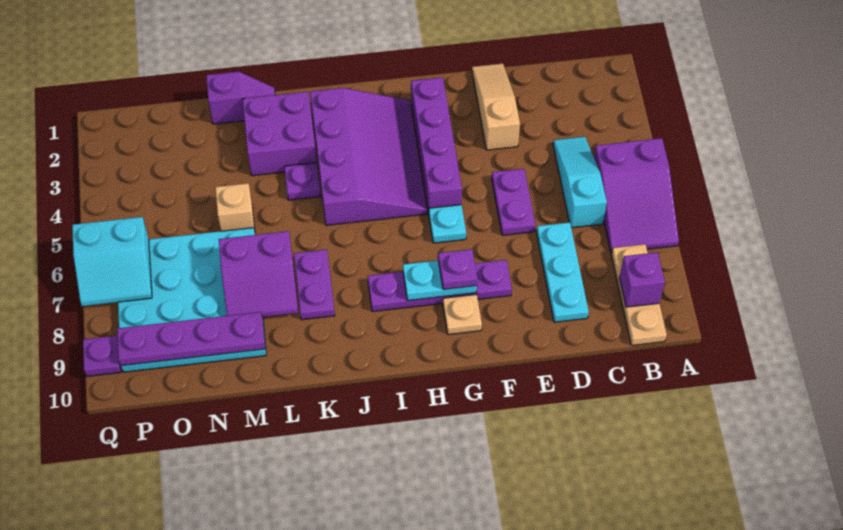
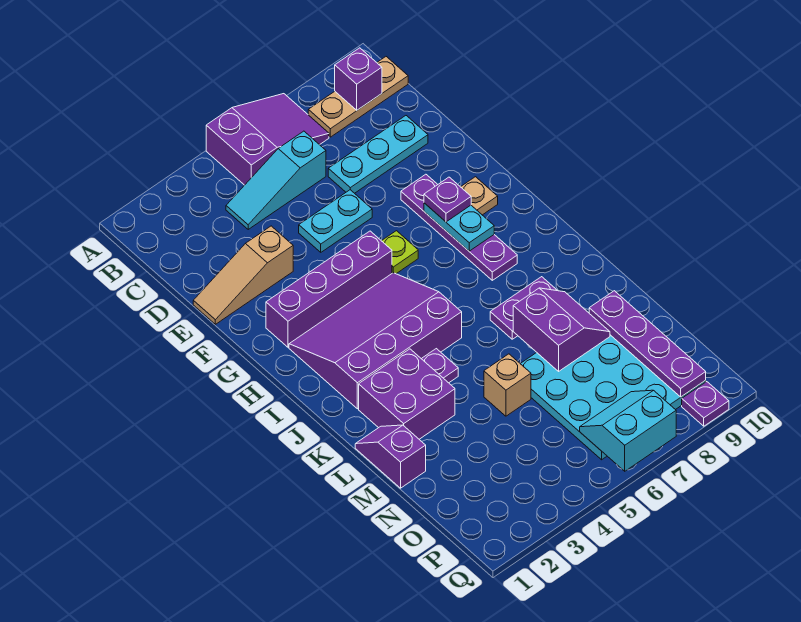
purple plate E5:E6 level 1 -> cyan plate E5:E6 level 1
cyan plate G6 level 1 -> lime plate G6 level 1
cyan slope P6:Q7 level 2 top 6 -> cyan slope P6:Q7 level 2 top Q

